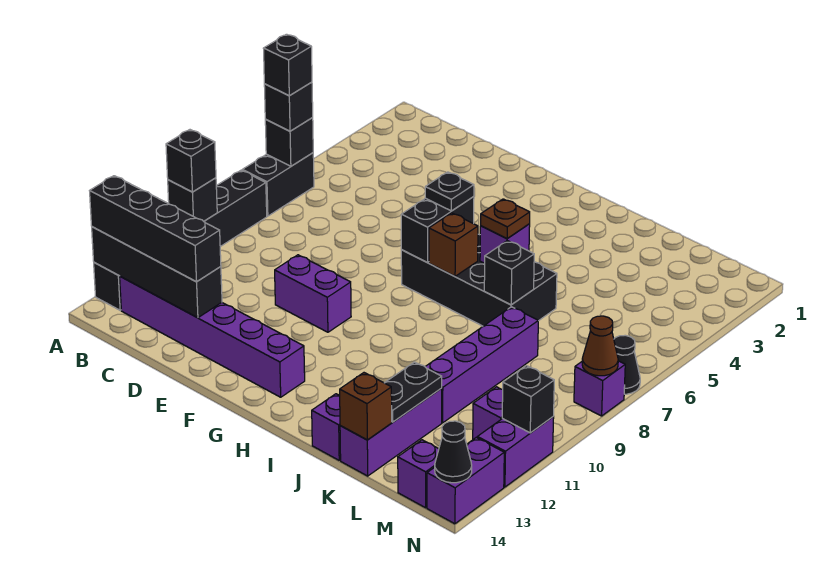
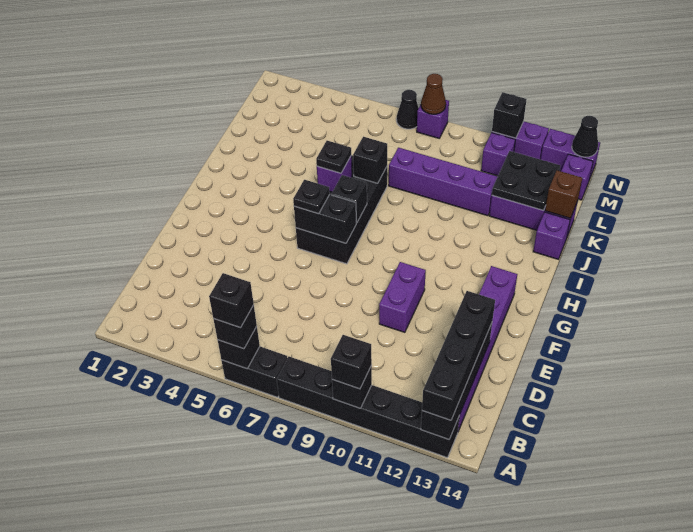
brown brick H7 level 2 -> black brick H7 level 2
brown plate I6 level 3 -> black plate I6 level 3
black plate K12:K13 level 2 -> black plate K12:L13 level 2

